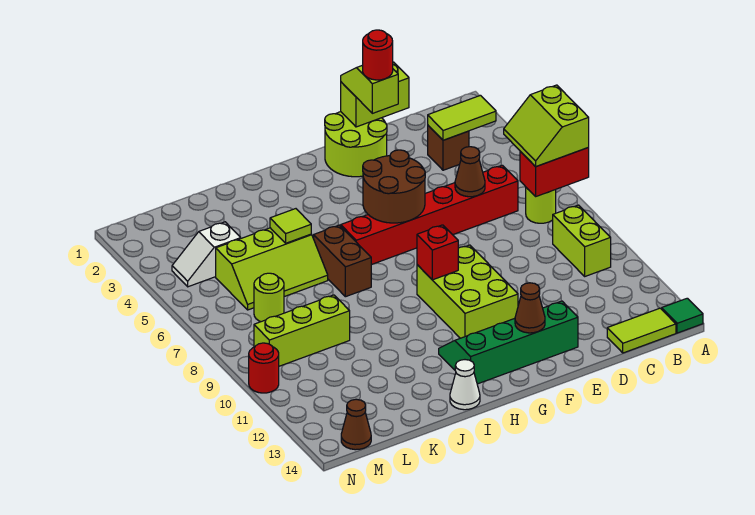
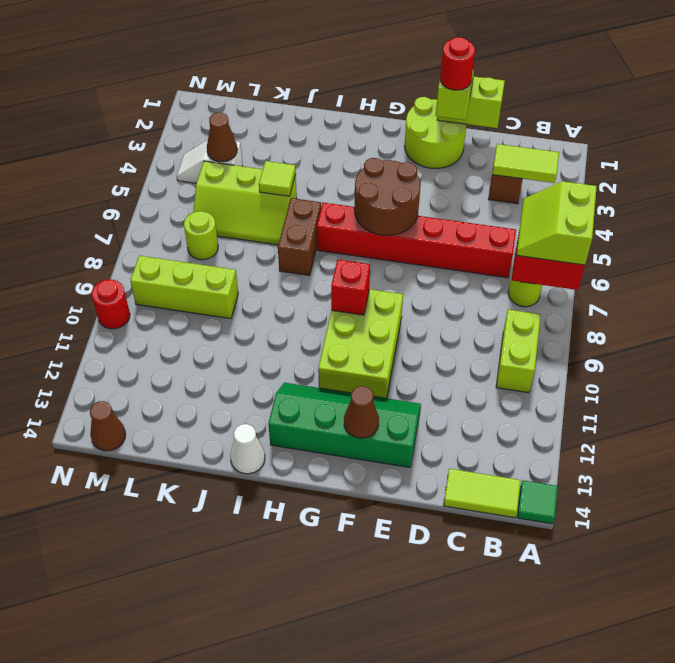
brown cone D6 level 2 -> brown cone L4 level 2

